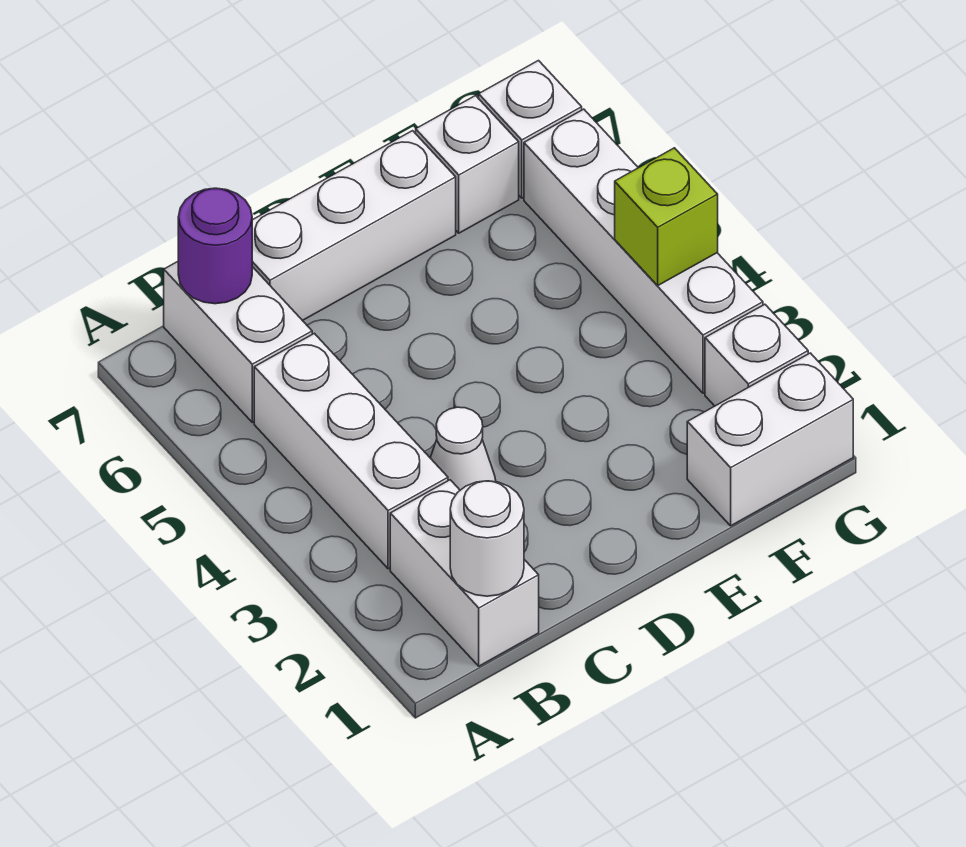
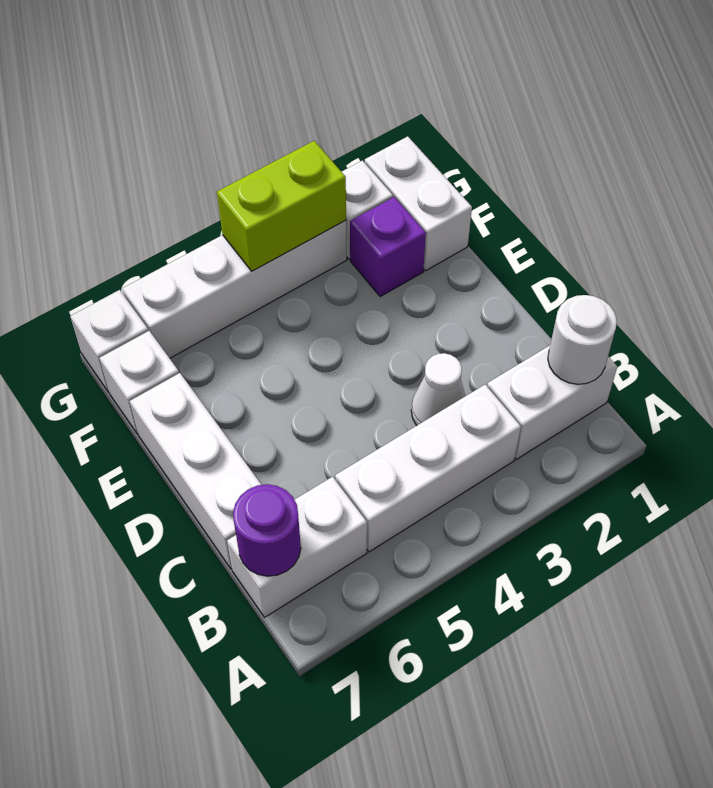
none -> purple brick F2 level 1
lime brick G4 level 2 -> lime brick G3:G4 level 2

